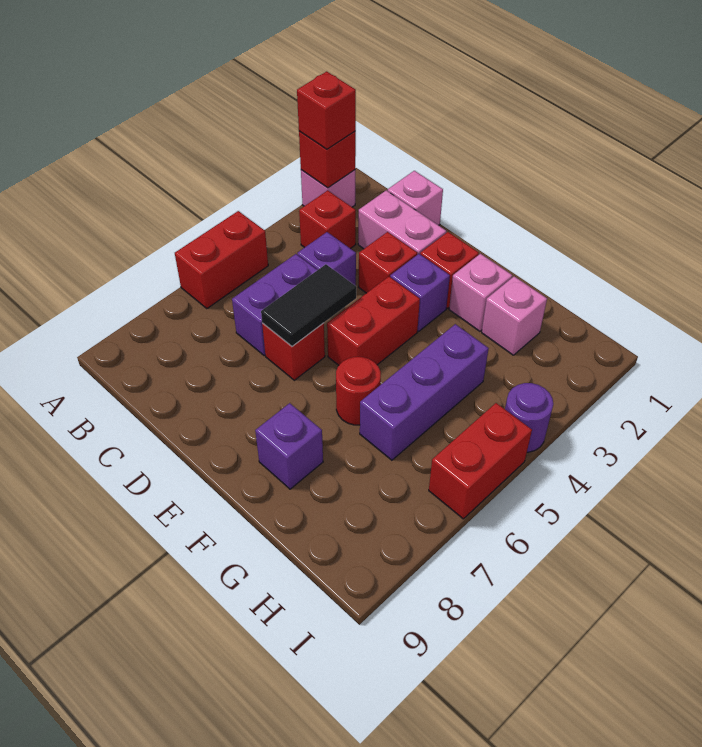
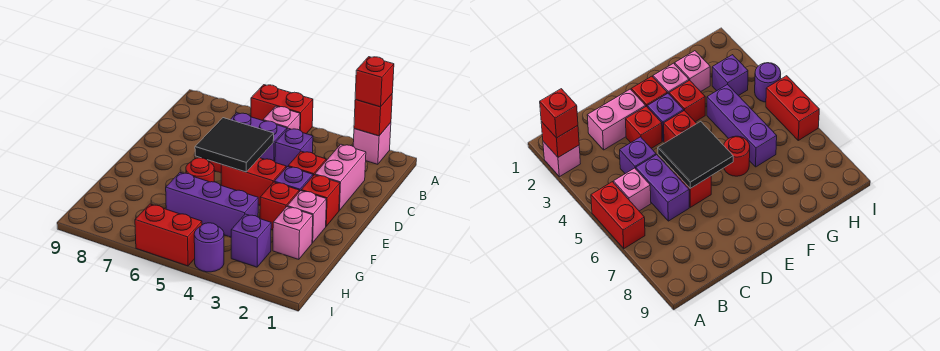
red brick B3 level 1 -> red brick F3 level 1
pink brick C1 level 1 -> pink brick B5 level 1
black tile D5:D6 level 2 -> black tile D5:E6 level 2
purple brick F8 level 1 -> purple brick H3 level 1

